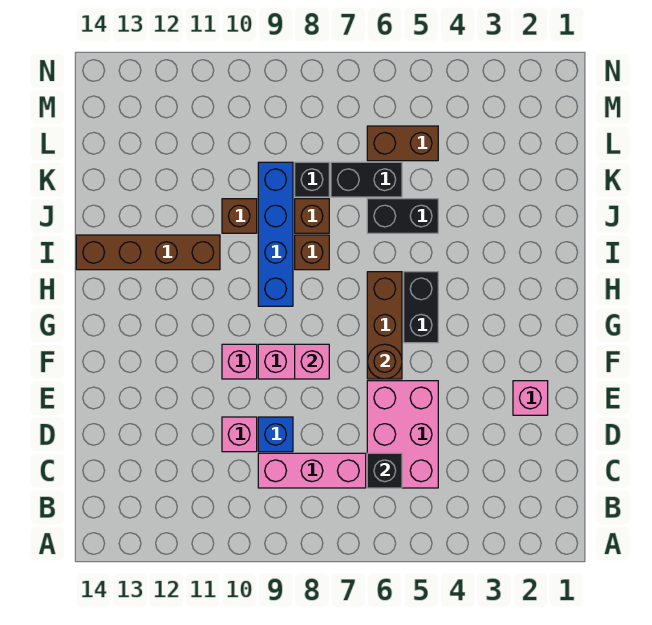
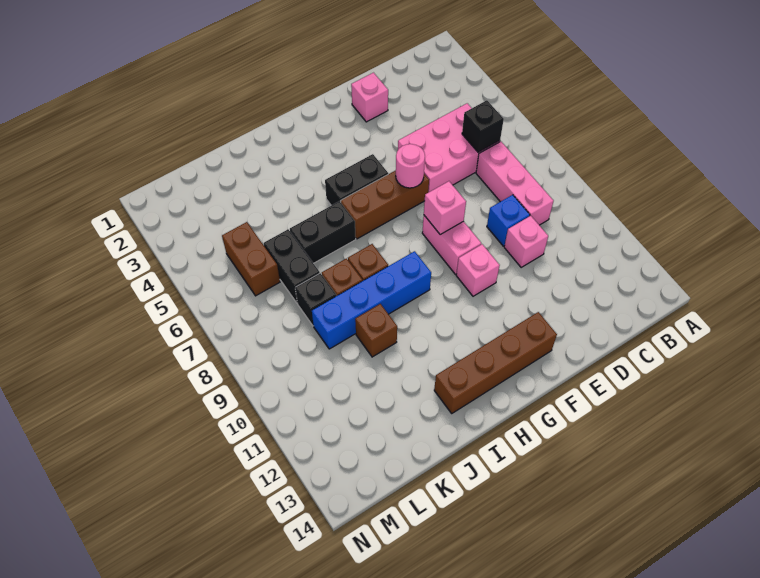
brown round brick F6 level 2 -> pink round brick F6 level 2
brown brick I11:I14 level 1 -> brown brick F13:I13 level 1
black brick J5:J6 level 1 -> black brick I6:J6 level 1

